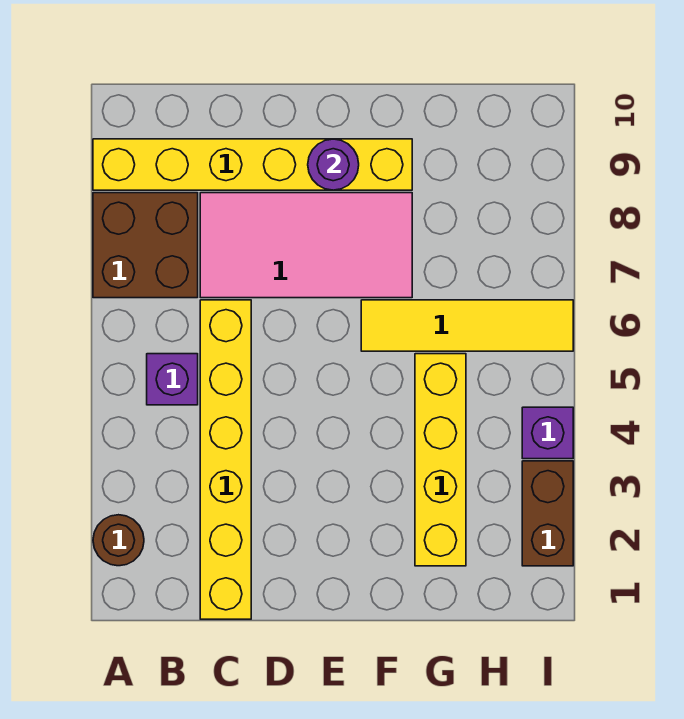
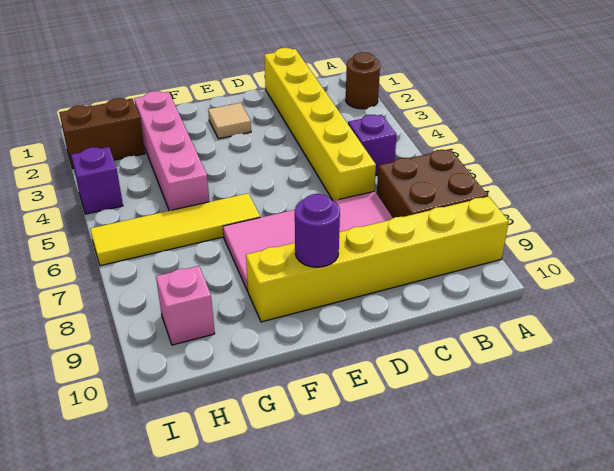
none -> tan tile E2 level 1
yellow brick G2:G5 level 1 -> pink brick G2:G5 level 1
none -> pink brick H9 level 1
brown brick I2:I3 level 1 -> brown brick H2:I2 level 1

